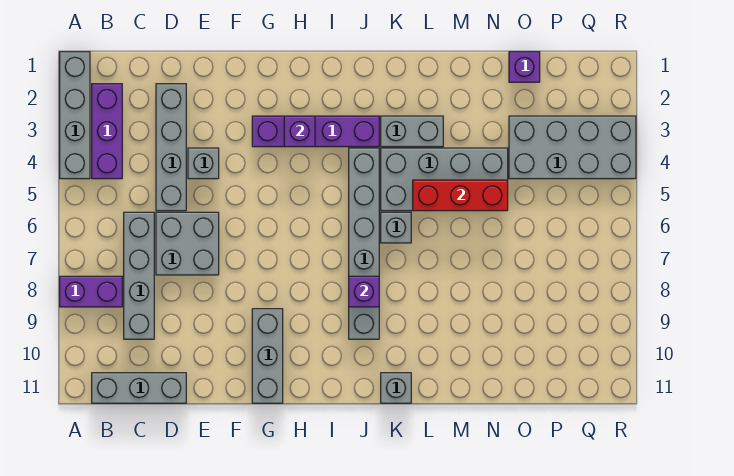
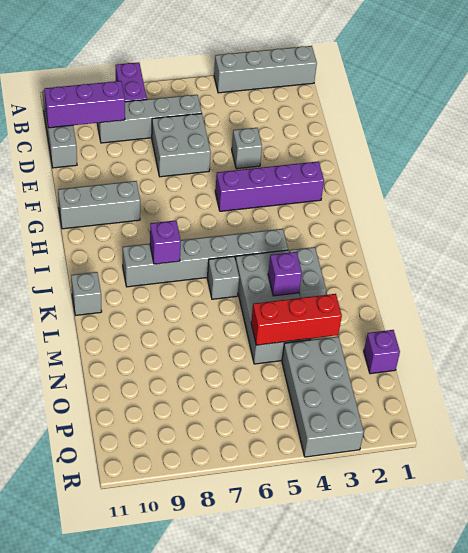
purple brick B2:B4 level 1 -> purple brick C9:C11 level 2
grey brick D2:D5 level 1 -> none
purple brick G3:J3 level 1 -> purple brick G2:G5 level 1
purple brick H3 level 2 -> purple brick L4 level 2
red brick L5:N5 level 2 -> red brick N3:N5 level 2

